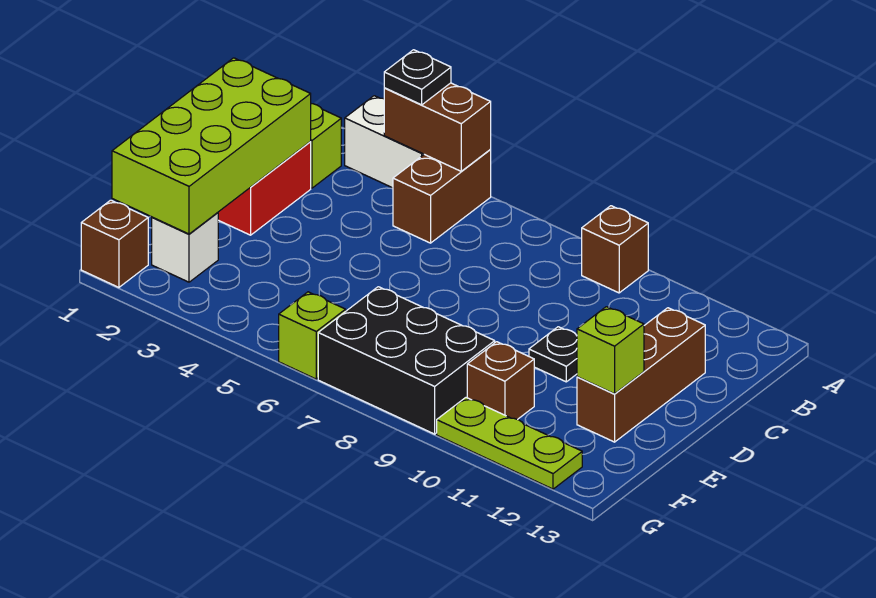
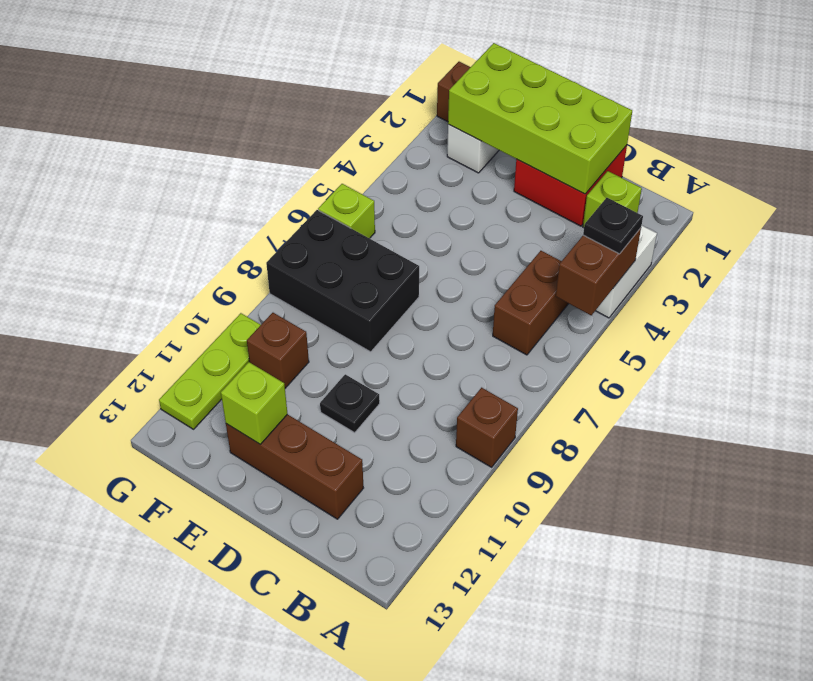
brown brick A5:B5 level 1 -> brown brick B5:B6 level 1
black brick F7:G9 level 1 -> black brick E7:G8 level 1

